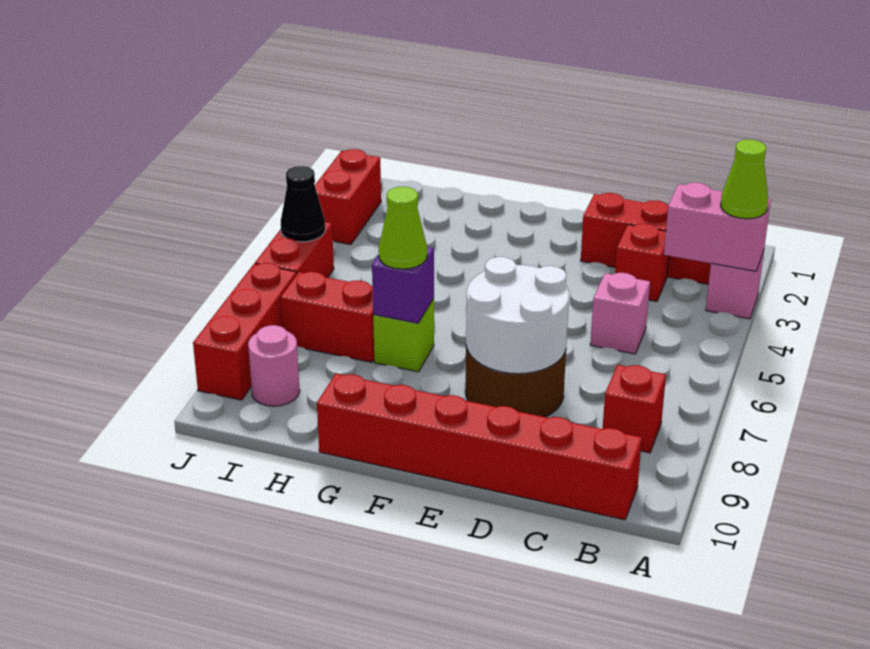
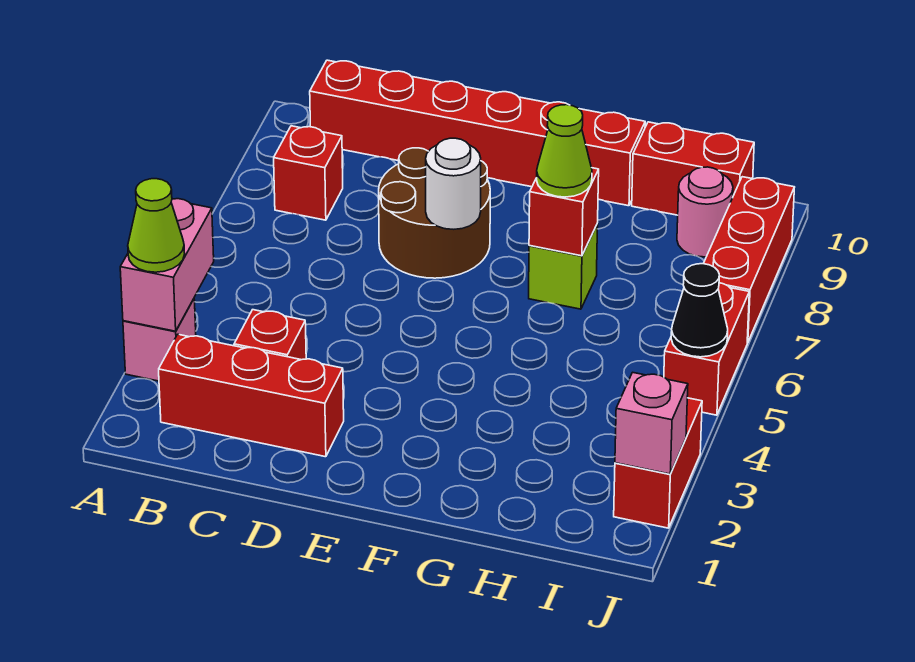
pink brick A3:B3 level 2 -> pink brick A3:A4 level 2
pink brick C5 level 1 -> pink brick J2 level 2
white round brick D7:E8 level 2 -> white round brick E7 level 2
purple brick G7 level 2 -> red brick G7 level 2
red brick H7:I7 level 1 -> red brick H10:I10 level 1

